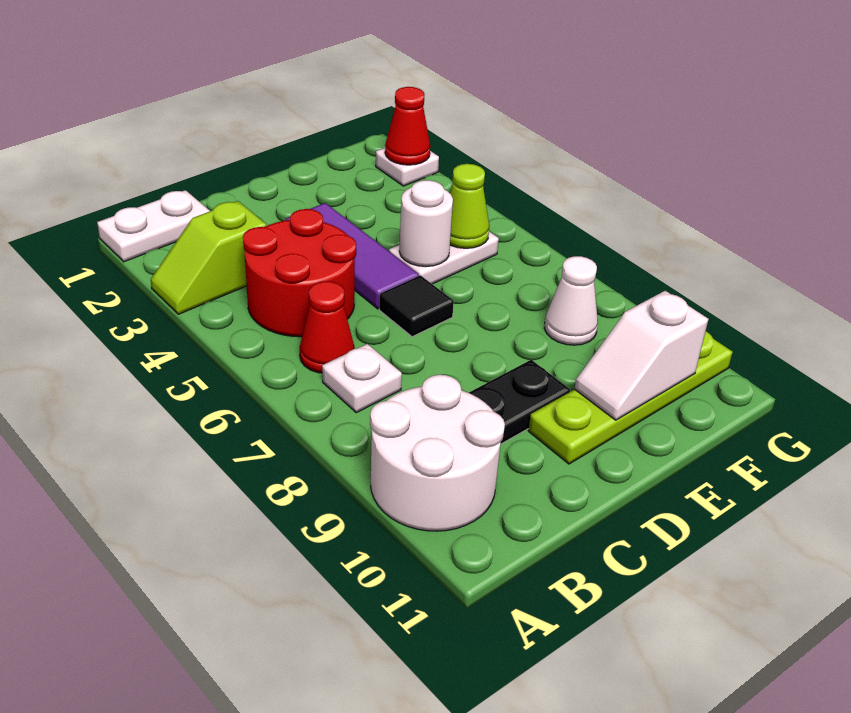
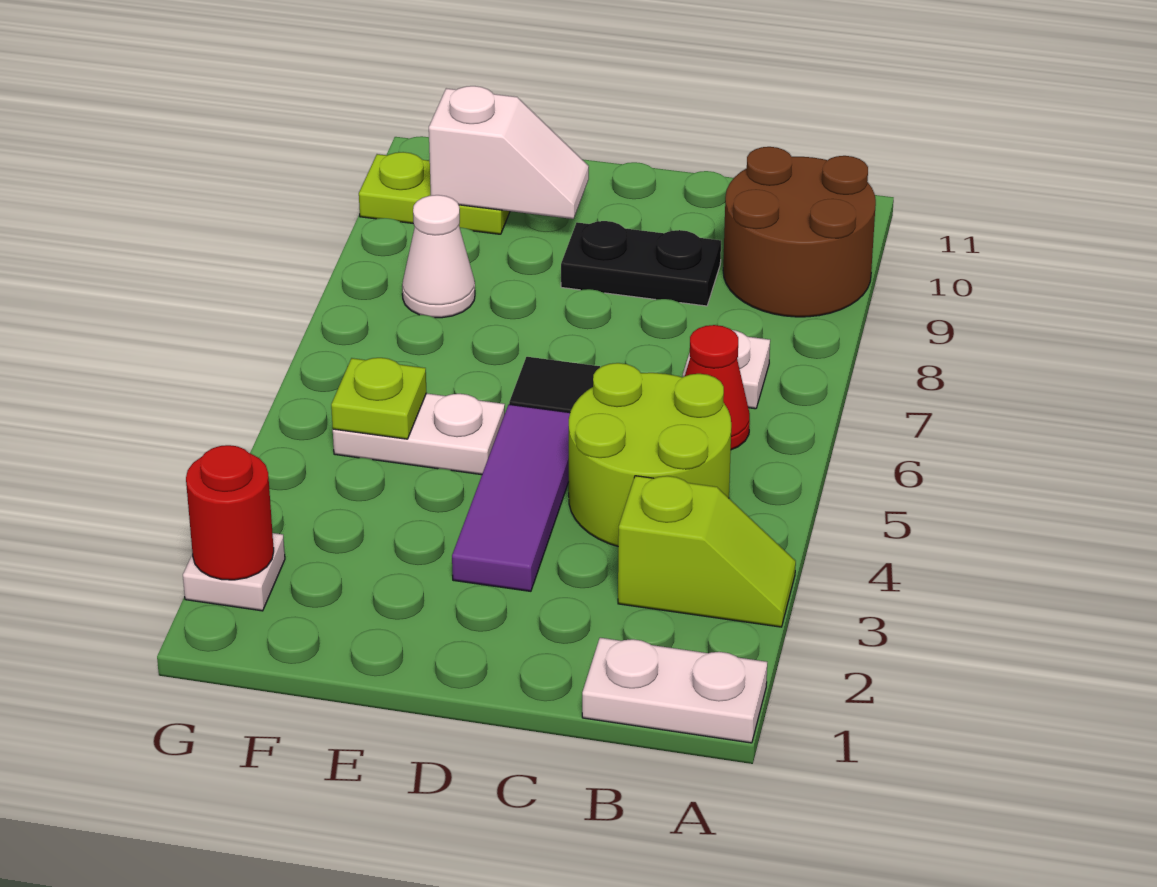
white round brick A9:B10 level 1 -> brown round brick A9:B10 level 1
red round brick B4:C5 level 1 -> lime round brick B4:C5 level 1
lime plate D10:G10 level 1 -> lime plate F10:G10 level 1
white round brick E5 level 2 -> none
lime cone F5 level 2 -> lime plate F5 level 2
red cone G2 level 2 -> red round brick G2 level 2

